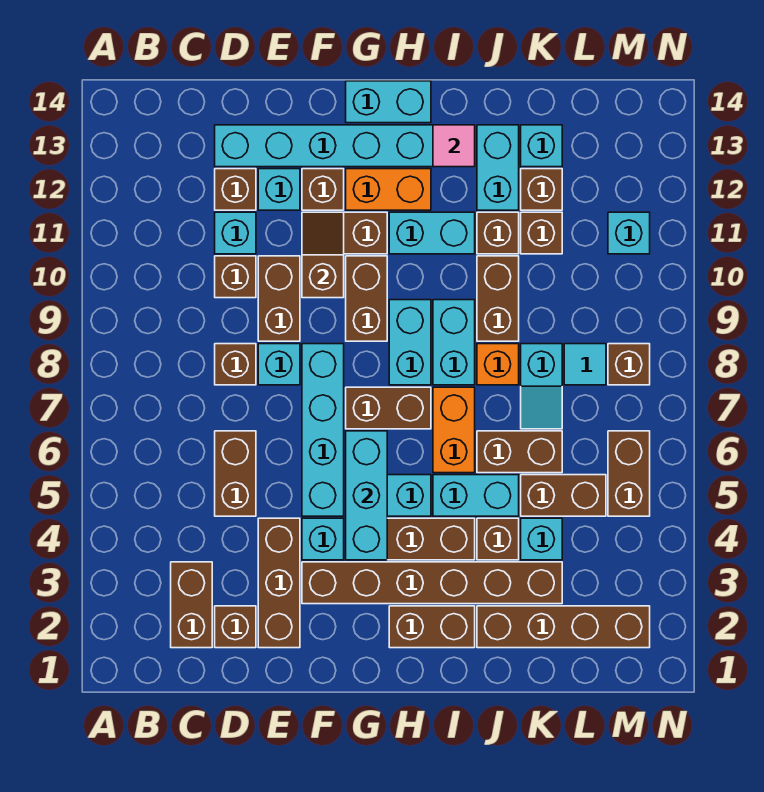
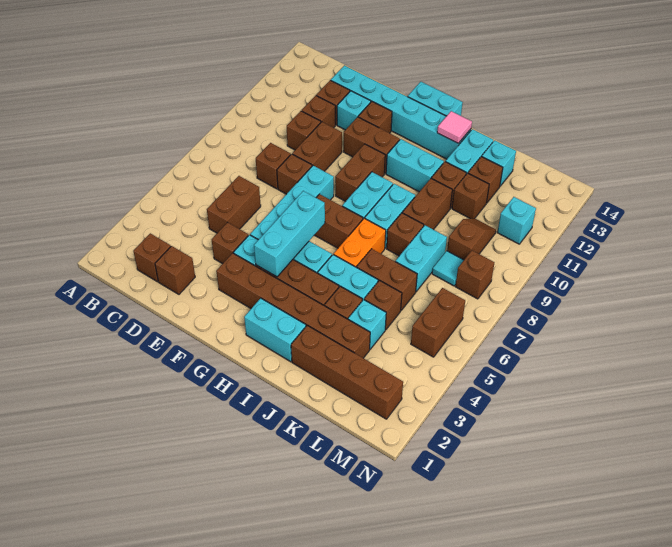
brown brick C2:C3 level 1 -> brown brick C2 level 1
cyan brick D11 level 1 -> brown brick D11 level 1
brown brick E2:E4 level 1 -> brown brick E4 level 1
cyan brick E8 level 1 -> brown brick E8 level 1
brown slope F10:F11 level 2 top 10 -> brown slope L9:L10 level 1 top 9
orange brick G12:H12 level 1 -> none
brown brick H2:I2 level 1 -> cyan brick H2:I2 level 1
orange brick J8 level 1 -> brown brick J8 level 1
brown brick K5:L5 level 1 -> brown brick K5 level 1
cyan slope K7:K8 level 1 top 8 -> cyan brick K7:K8 level 1

